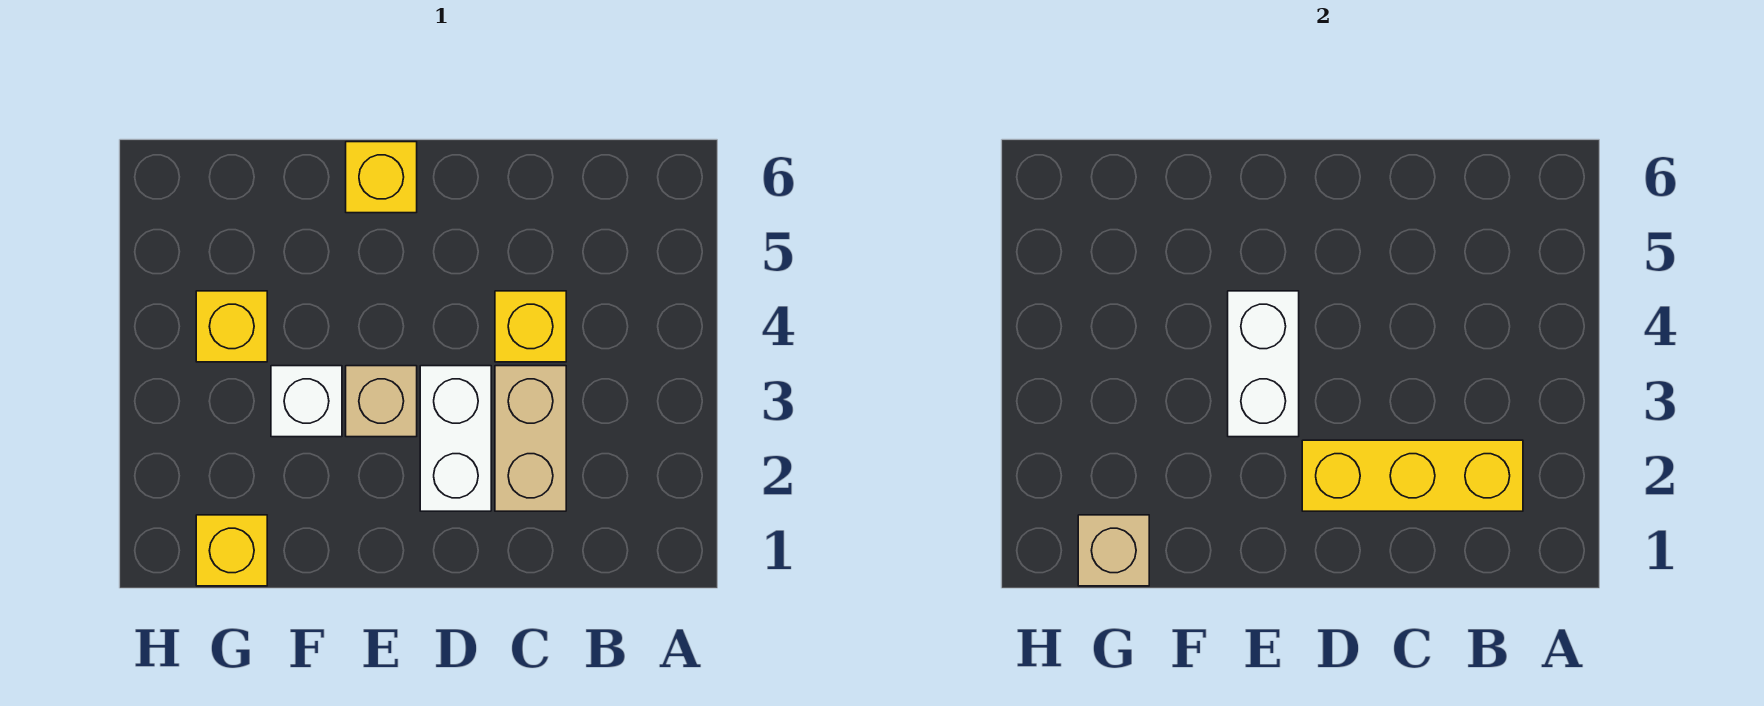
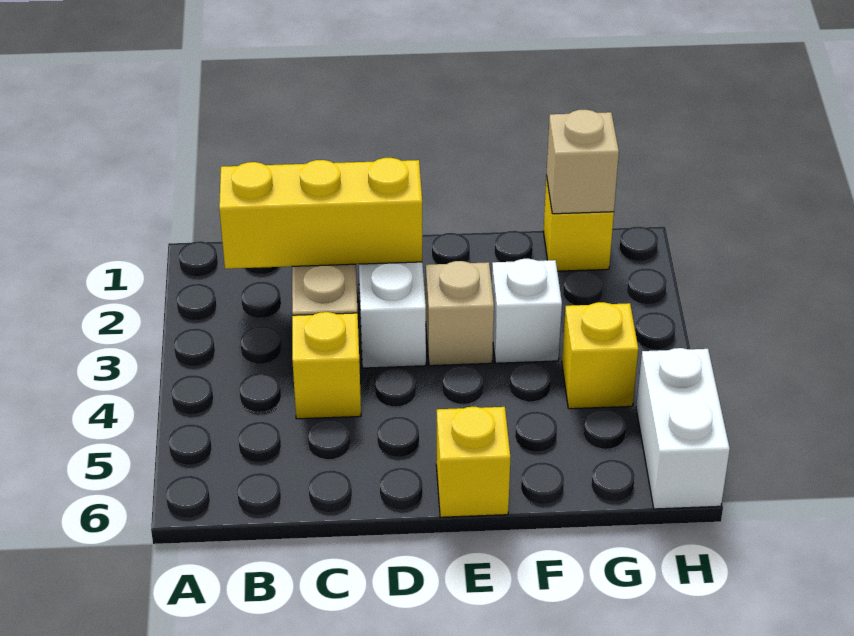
white brick E3:E4 level 2 -> white brick H5:H6 level 1

